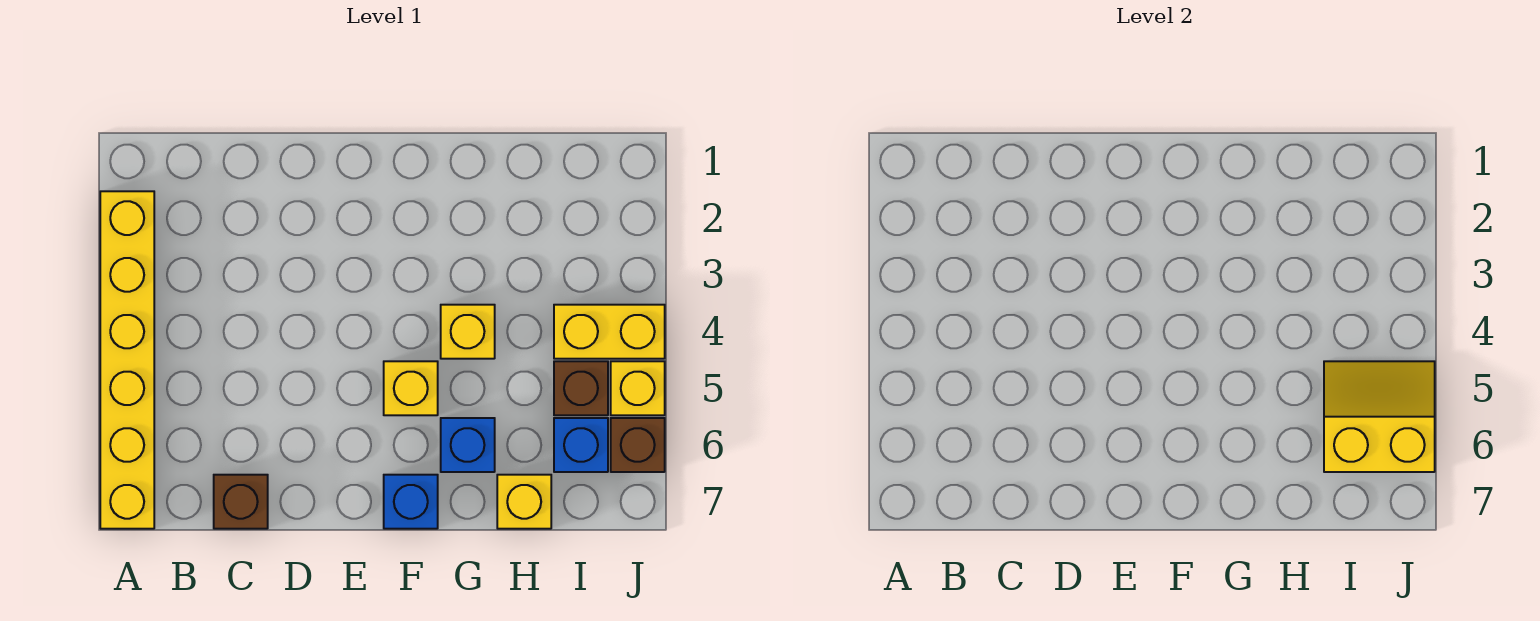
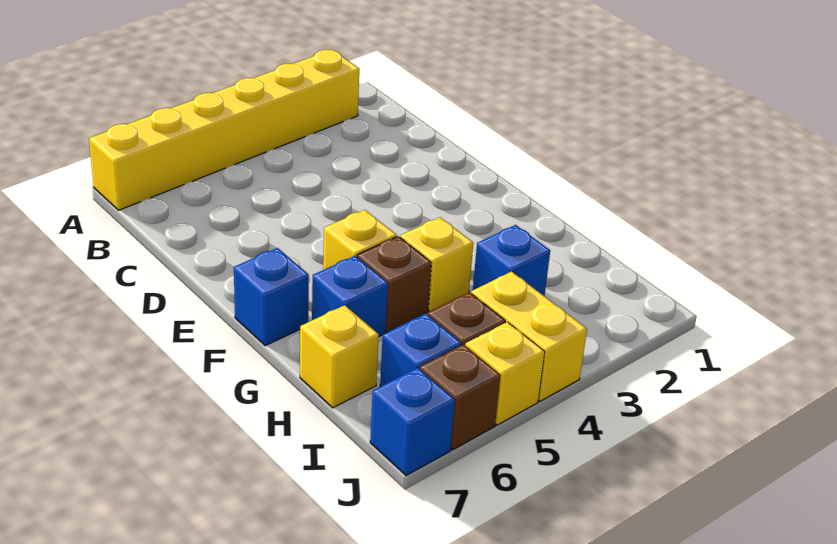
brown brick C7 level 1 -> brown brick G5 level 1
none -> blue brick H3 level 1
yellow slope I5:J6 level 2 top 6 -> none
none -> blue brick J7 level 1

